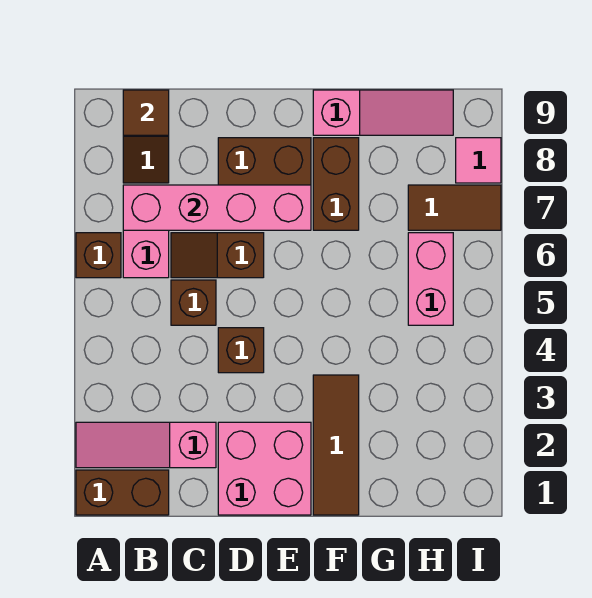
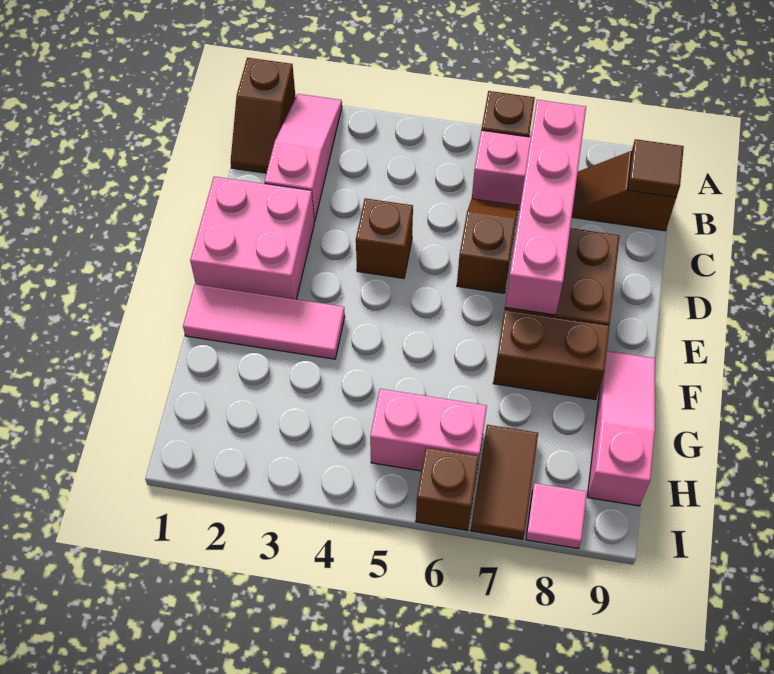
brown brick A1:B1 level 1 -> brown slope A1:B1 level 1 top A
brown brick C5 level 1 -> brown brick I6 level 1
brown tile F1:F3 level 1 -> pink tile F1:F3 level 1
pink slope F9:H9 level 1 top F -> pink slope F9:H9 level 1 top H

